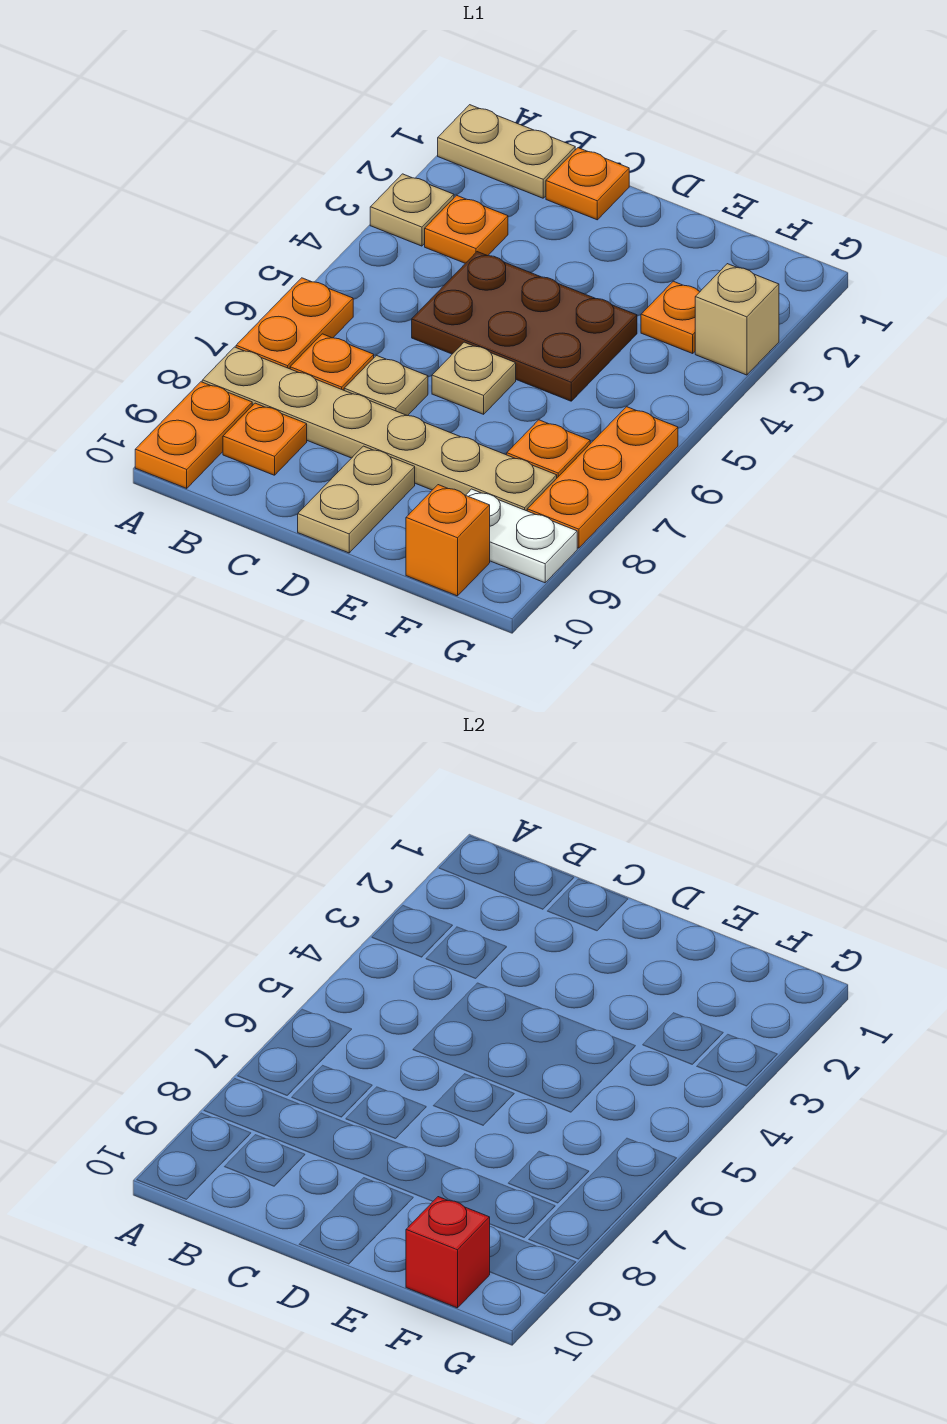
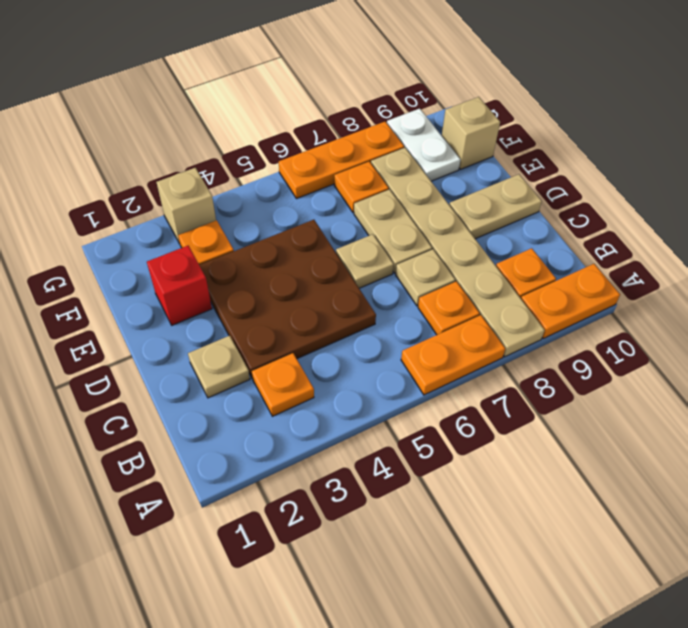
tan plate A1:B1 level 1 -> tan plate D7:E7 level 1
tan plate A3 level 1 -> tan plate C2 level 1
orange plate C1 level 1 -> none
brown plate C4:E5 level 1 -> brown plate C3:E5 level 1
orange brick F10 level 1 -> tan brick F10 level 1
red brick F10 level 2 -> red brick E2 level 1

